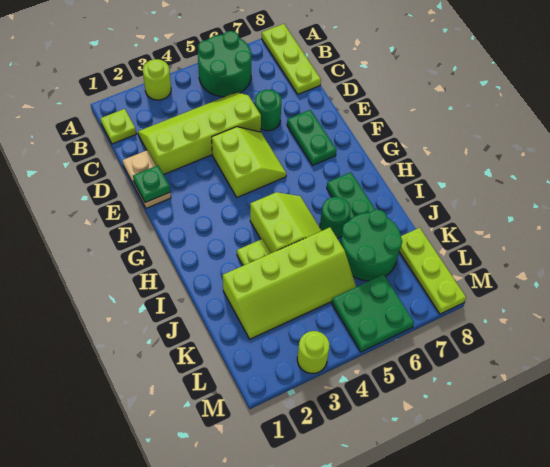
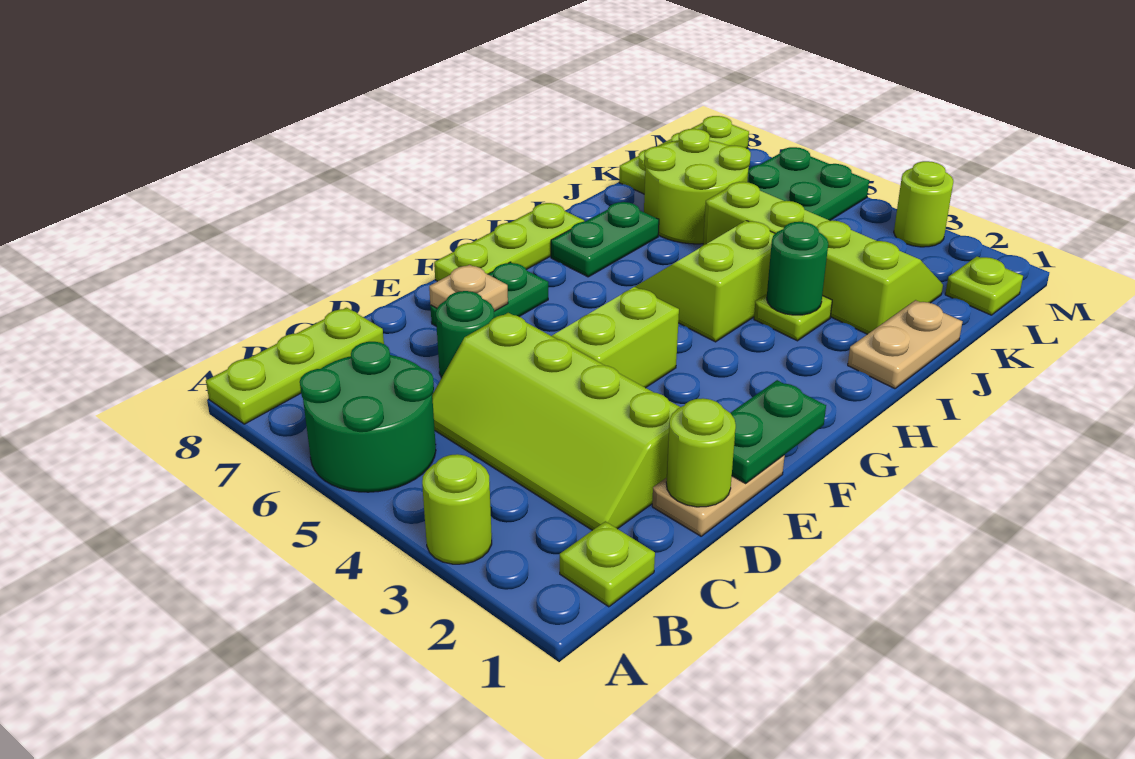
none -> lime round brick D1 level 2
green plate E1 level 2 -> green plate E1:F1 level 2
none -> tan plate E7 level 2
none -> lime plate F8:H8 level 1
none -> tan plate I1:J1 level 1
green round brick I6 level 1 -> green round brick I3 level 2
green round brick J6:K7 level 1 -> lime round brick J6:K7 level 1
none -> lime plate L1 level 1

